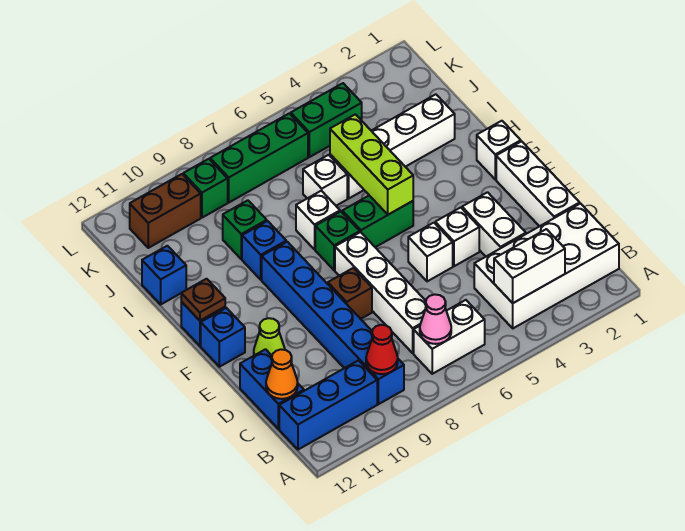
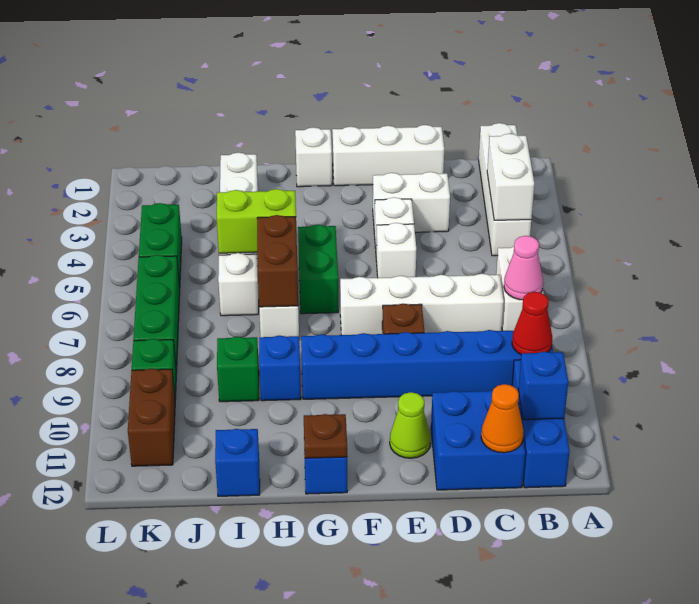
white brick B1:C4 level 1 -> white brick B1:B4 level 1
blue brick C12:D12 level 1 -> blue brick C11:D12 level 1
blue brick F12 level 1 -> blue brick B11 level 2
lime brick G5:I5 level 2 -> lime brick H5:I5 level 2
green brick G7 level 1 -> none
none -> brown brick H6:H7 level 2

